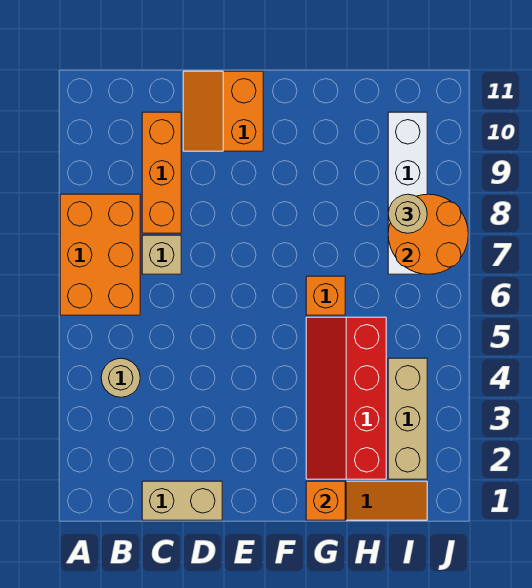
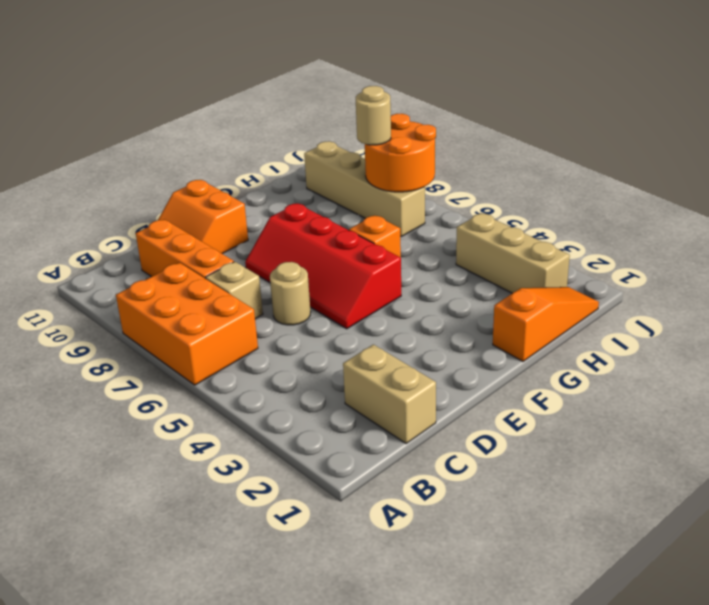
tan round brick B4 level 1 -> tan round brick D6 level 1
tan brick C1:D1 level 1 -> tan brick C1:C2 level 1
orange brick G1 level 2 -> none
red slope G2:H5 level 1 top H -> red slope E5:F8 level 1 top F
white brick I7:I10 level 1 -> tan brick I7:I10 level 1

